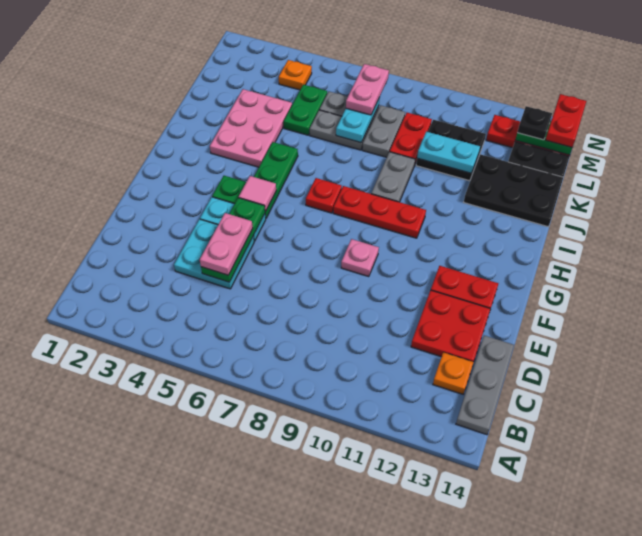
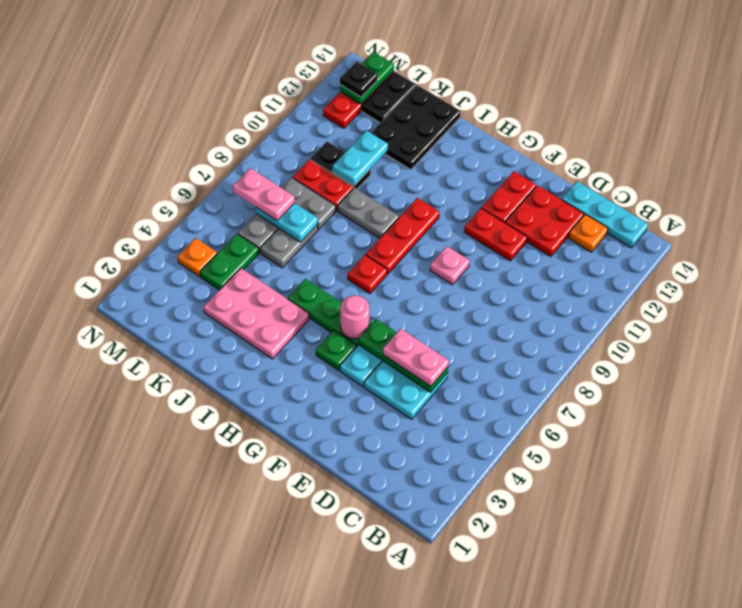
grey plate B14:D14 level 1 -> cyan plate B14:D14 level 1
pink tile G5 level 2 -> pink round brick G5 level 2
green plate K5:L5 level 1 -> green plate L4:L5 level 1
black plate K10:L11 level 1 -> black plate K10:L10 level 1
red plate M14:N14 level 3 -> red plate E11:F11 level 1

